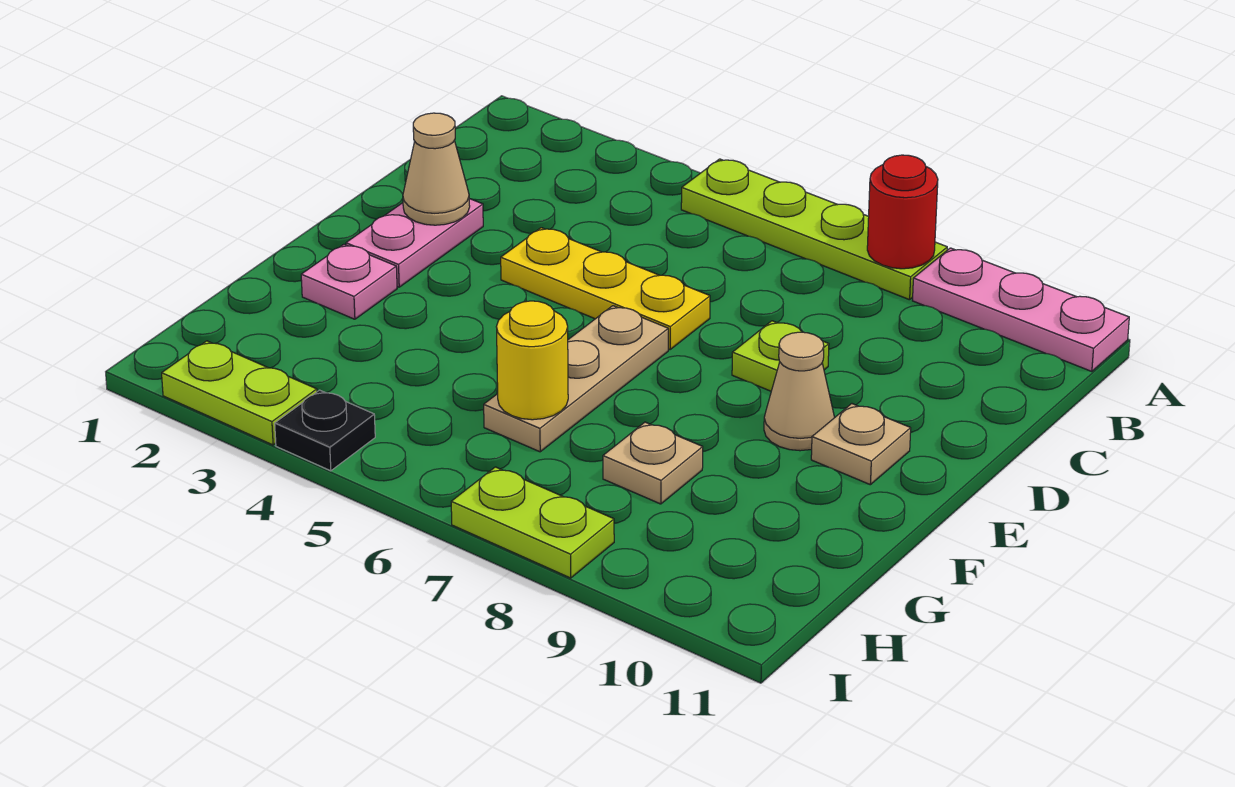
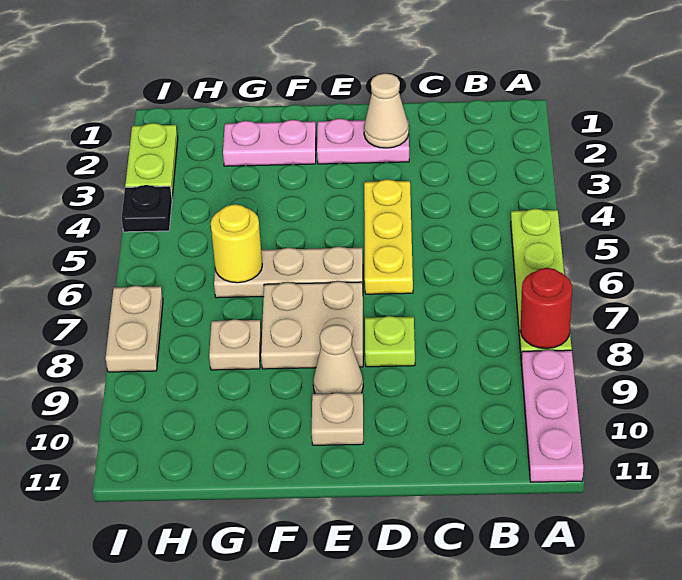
none -> tan plate E7:F8 level 1
pink plate F2 level 1 -> pink plate F2:G2 level 1
lime plate I7:I8 level 1 -> tan plate I7:I8 level 1

